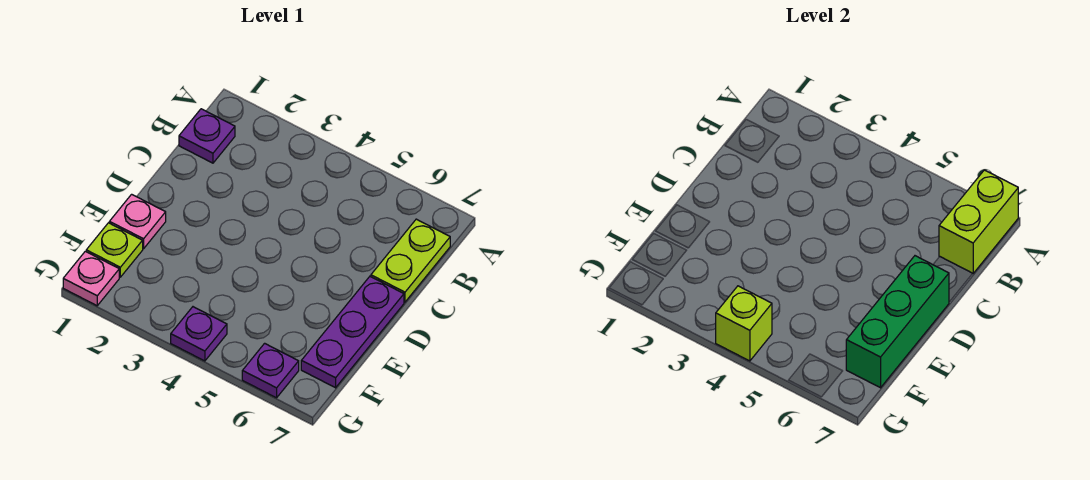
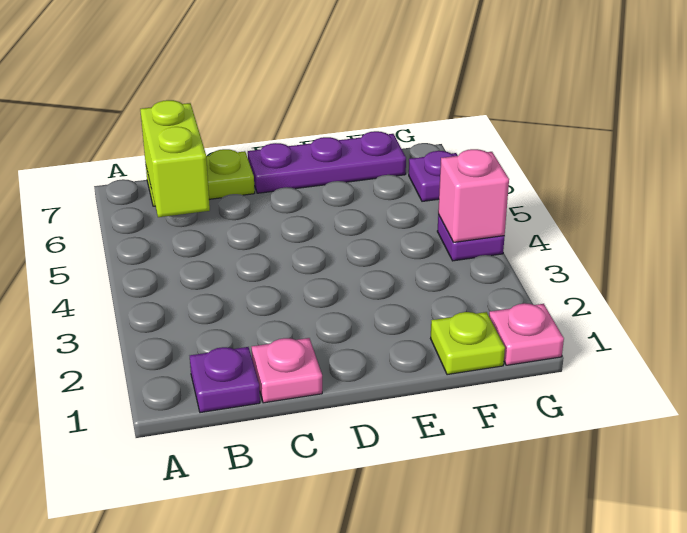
lime brick A7:B7 level 2 -> lime brick B6:B7 level 2
green brick D7:F7 level 2 -> none
pink plate E1 level 1 -> pink plate C1 level 1
lime brick G4 level 2 -> pink brick G4 level 2

